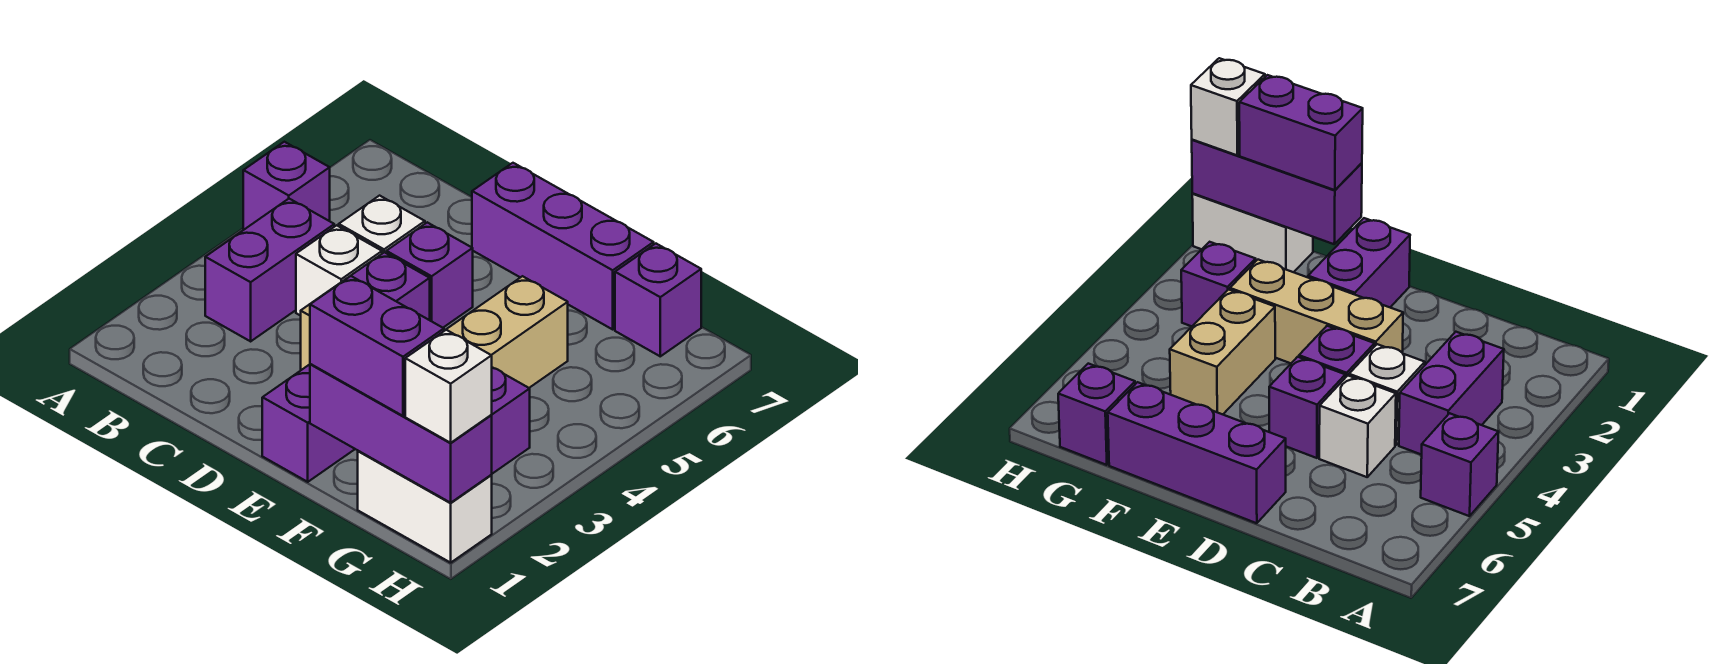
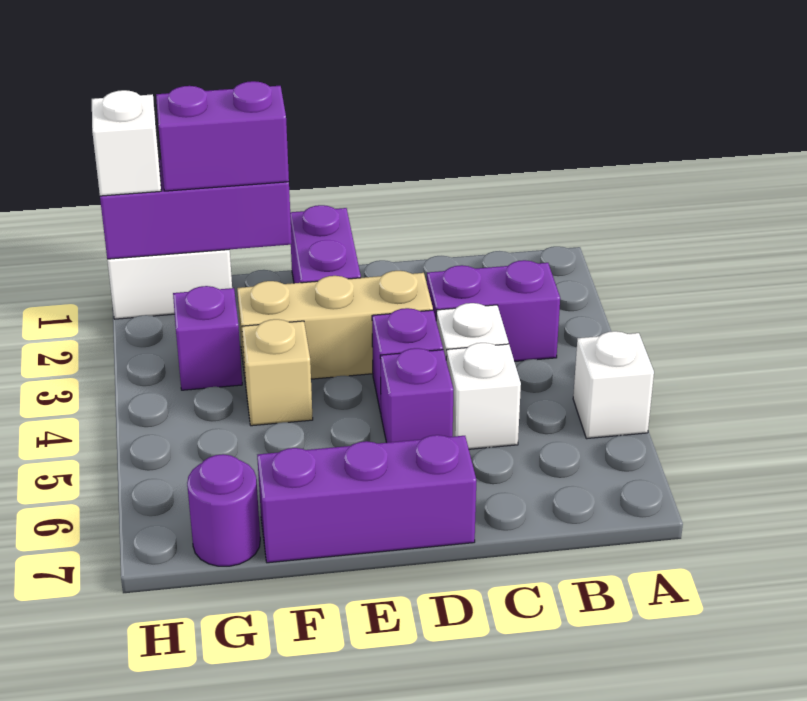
purple brick A5 level 1 -> white brick A5 level 1
purple brick B3:B4 level 1 -> purple brick B3:C3 level 1
tan brick F4:F5 level 1 -> tan brick F4 level 1
purple brick G7 level 1 -> purple round brick G7 level 1

